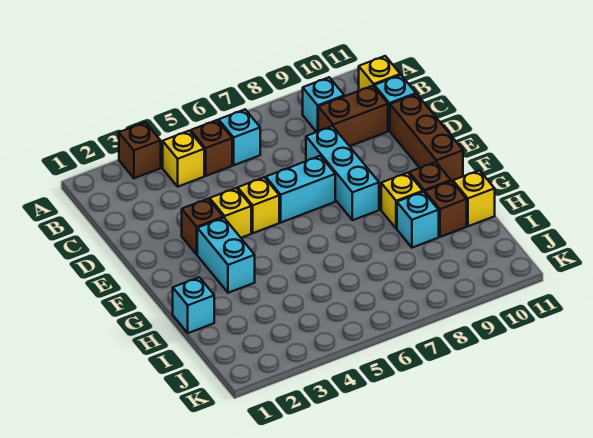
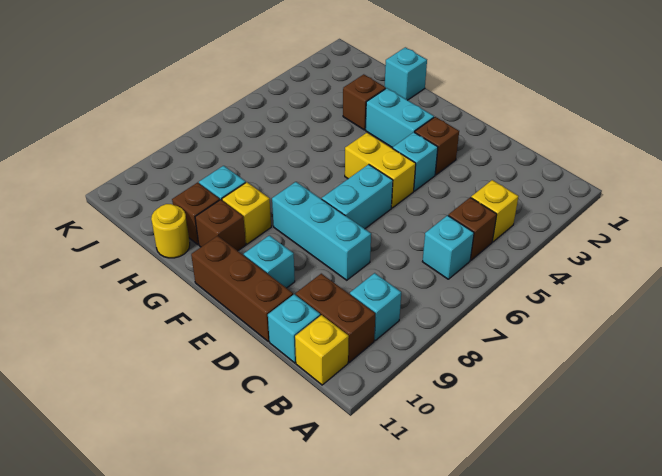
brown brick A3 level 1 -> brown brick H3 level 1
brown brick C9:C10 level 1 -> brown brick B10:C10 level 1
yellow brick E4 level 1 -> cyan brick E4 level 1
yellow brick E5 level 1 -> yellow brick E5:F5 level 1
none -> cyan brick E10 level 1
yellow brick H11 level 1 -> yellow round brick H11 level 1

